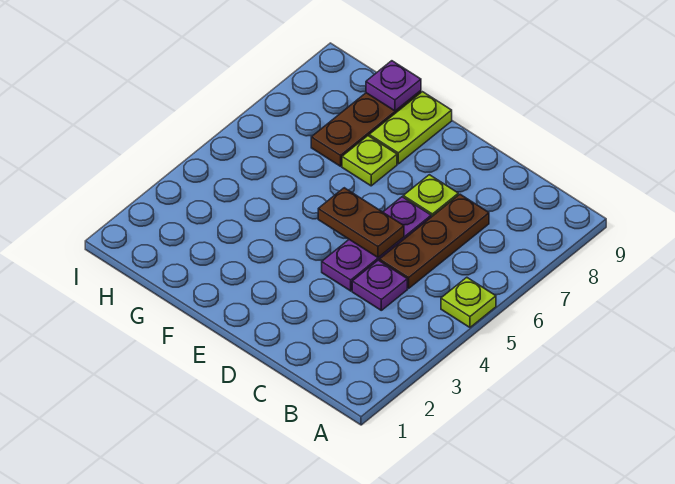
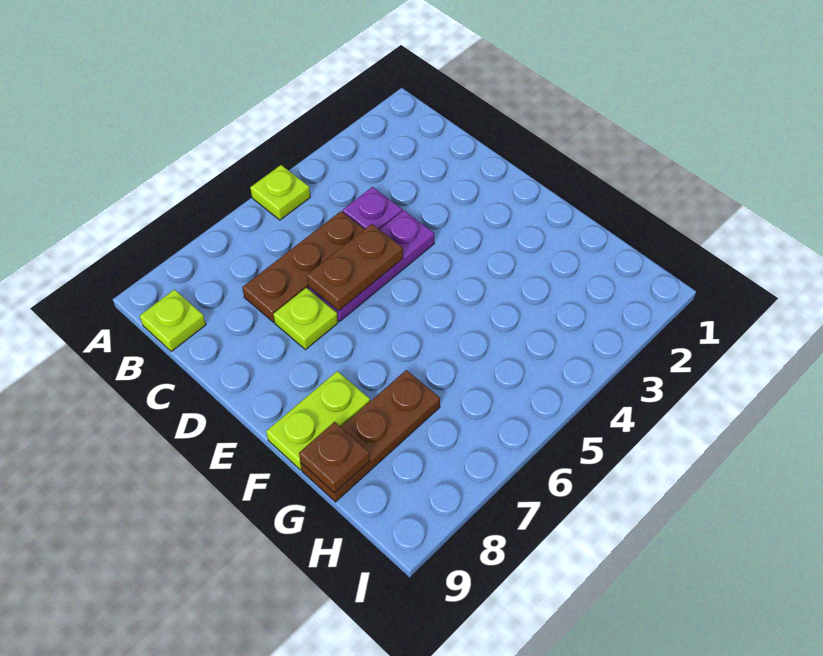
brown plate D5:E5 level 2 -> brown plate D5:D6 level 2
lime plate F7 level 1 -> lime plate B9 level 1
purple plate G9 level 2 -> brown plate G9 level 2

